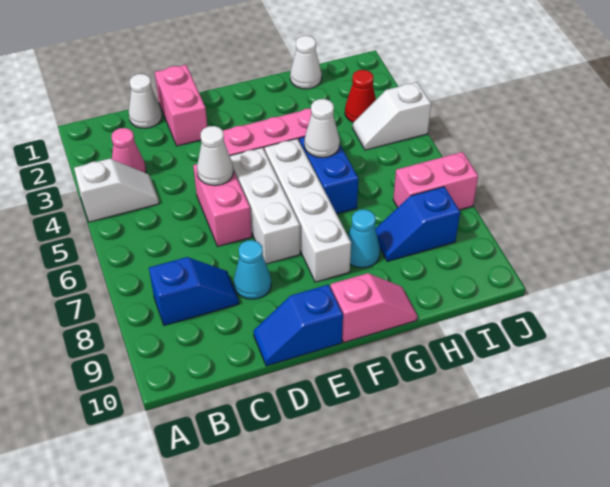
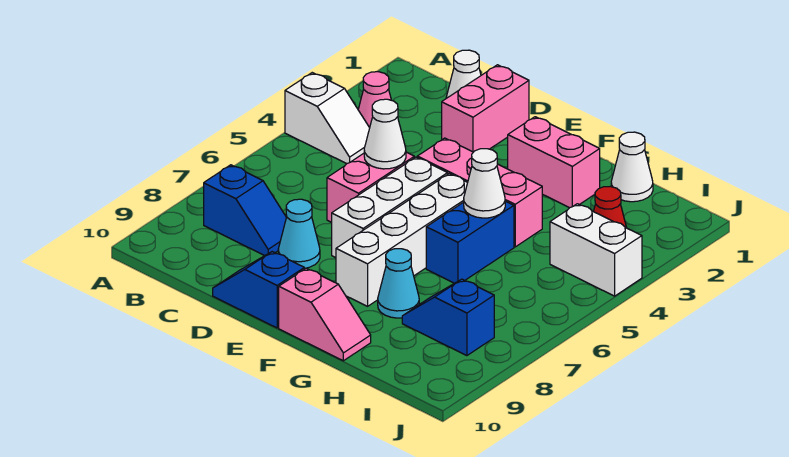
white slope I4:J4 level 1 top J -> white brick I4:J4 level 1
pink brick I7:J7 level 1 -> pink brick F2:G2 level 1

